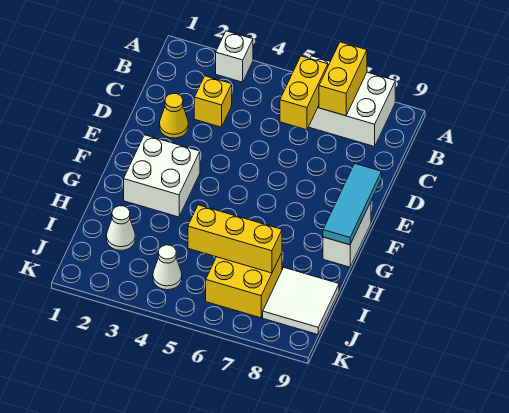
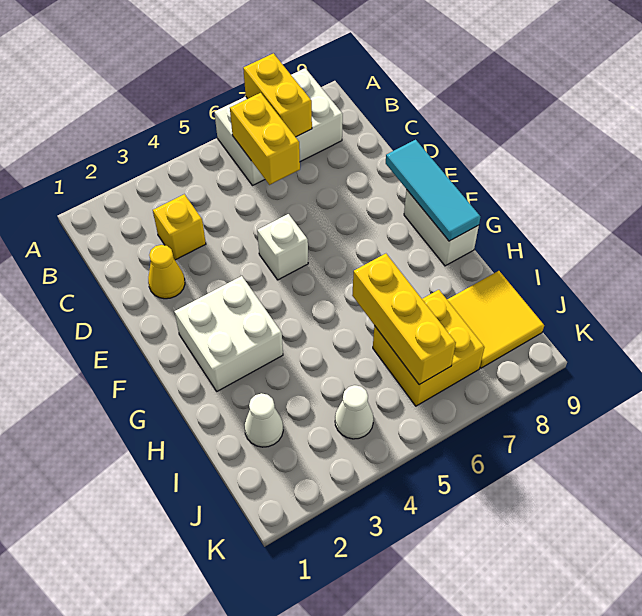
white brick A3 level 1 -> white brick E5 level 1
yellow brick I5:I7 level 2 -> yellow brick H6:J6 level 2
white tile I8:J9 level 1 -> yellow tile I8:J9 level 1

